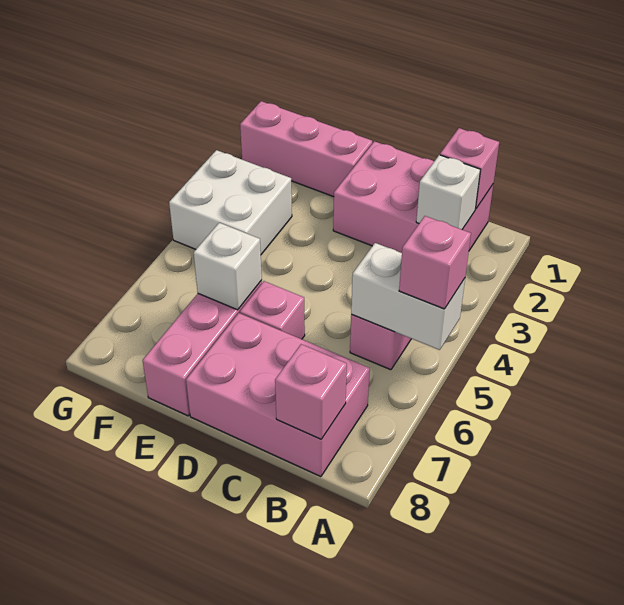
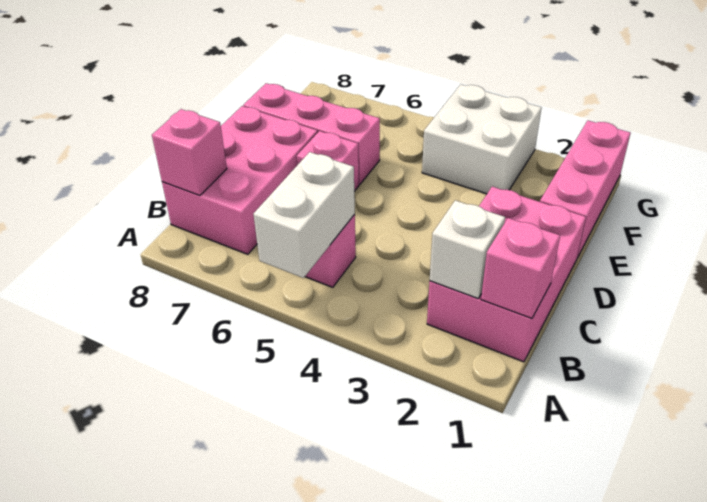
pink brick A5 level 3 -> none
white brick E6 level 2 -> none

